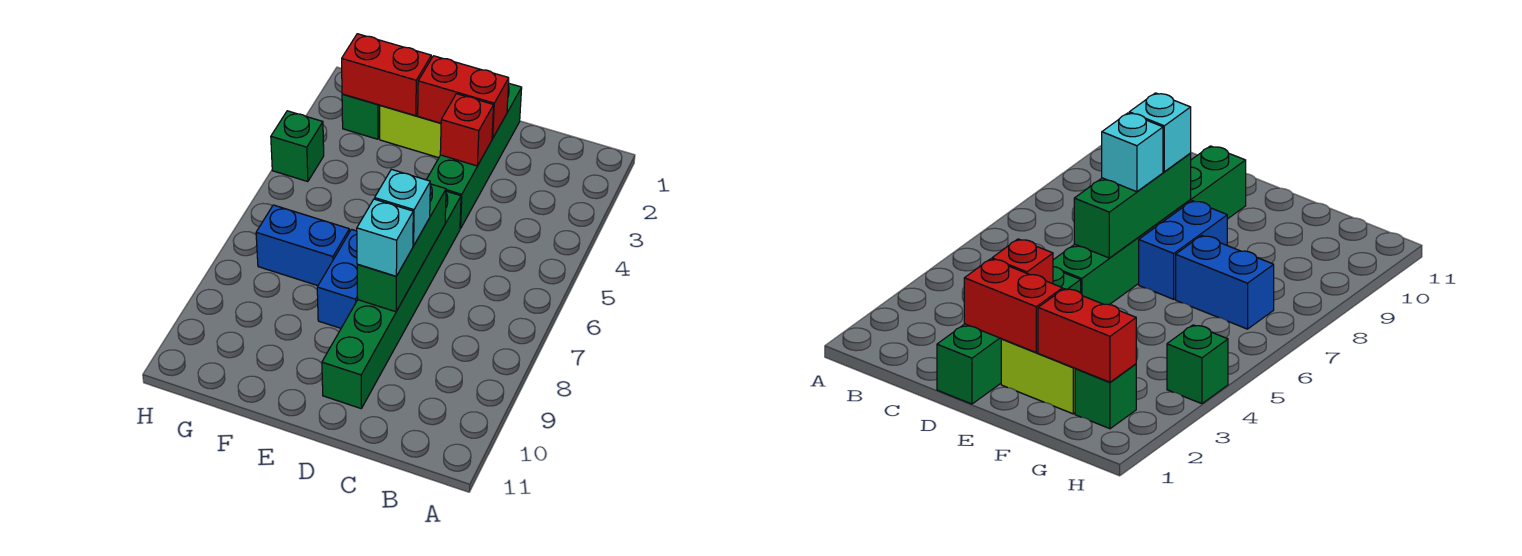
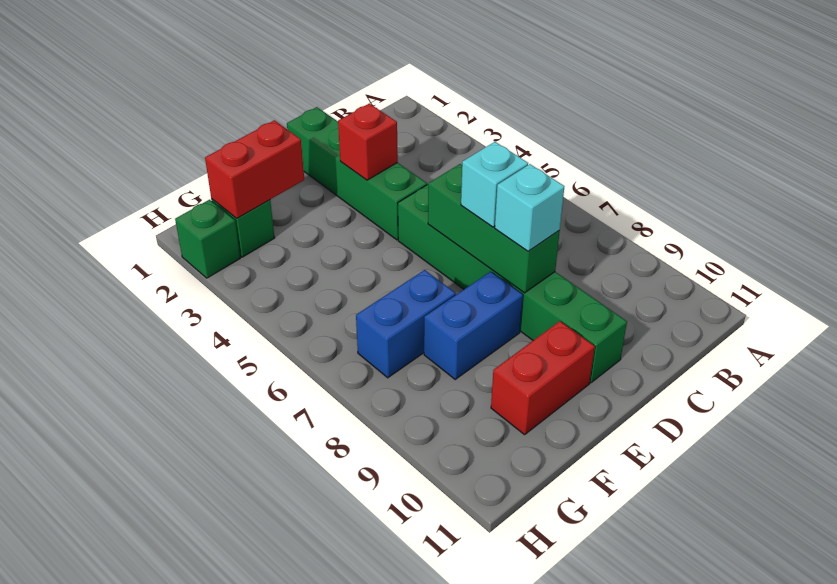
red brick D2:E2 level 2 -> red brick E10:F10 level 1
lime brick E2:F2 level 1 -> none
blue brick E7:E8 level 1 -> blue brick E8:F8 level 1
green brick H4 level 1 -> green brick H2 level 1

